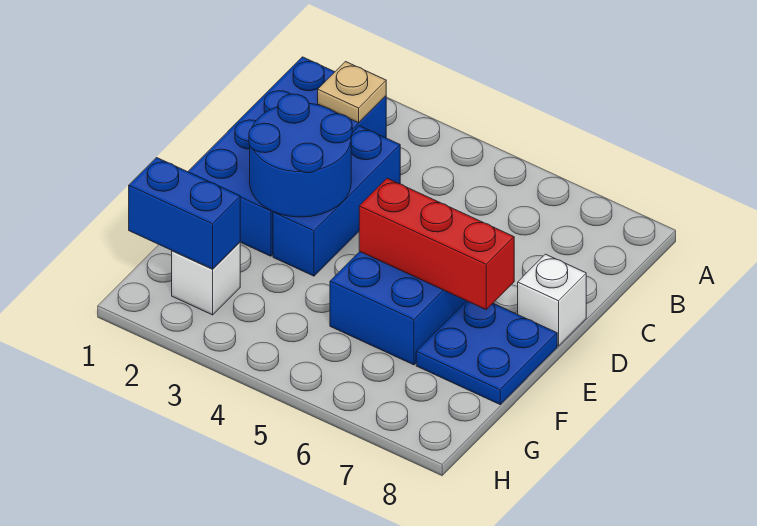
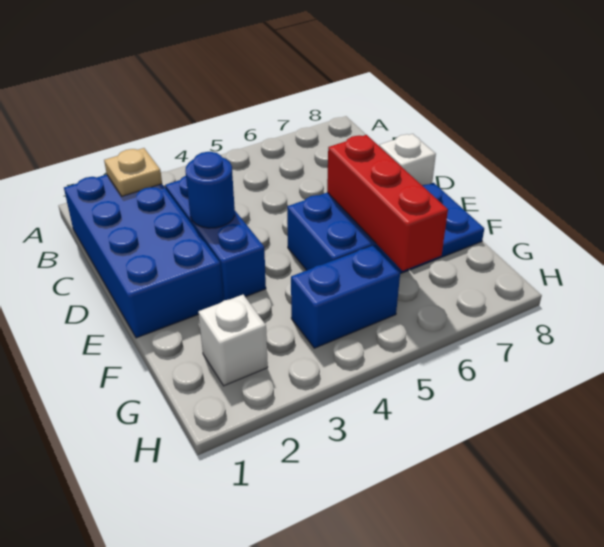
blue round brick D2:E3 level 2 -> blue round brick D3 level 2
red brick E5:E7 level 2 -> red brick E6:G6 level 2
blue brick G1:G2 level 2 -> blue brick G4:G5 level 1

